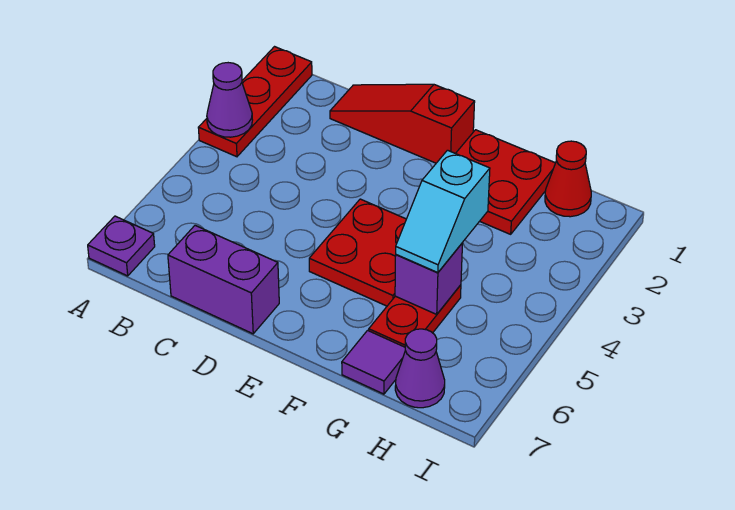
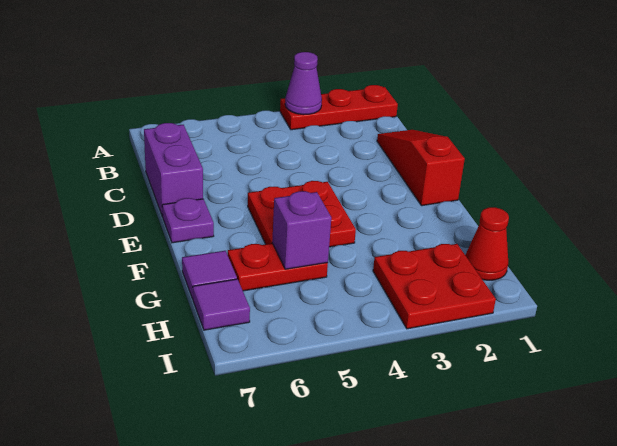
purple plate A7 level 1 -> purple plate E7 level 1
red plate F1:G2 level 1 -> red plate H2:I3 level 1
cyan slope G4:G5 level 3 top 4 -> none
purple cone H7 level 1 -> purple tile H7 level 1

